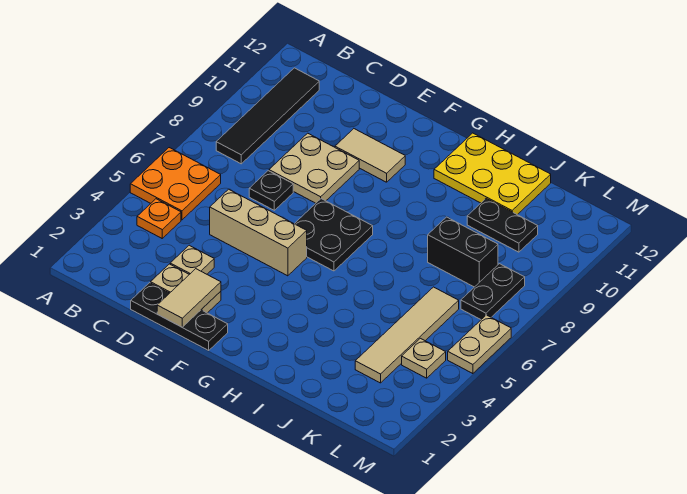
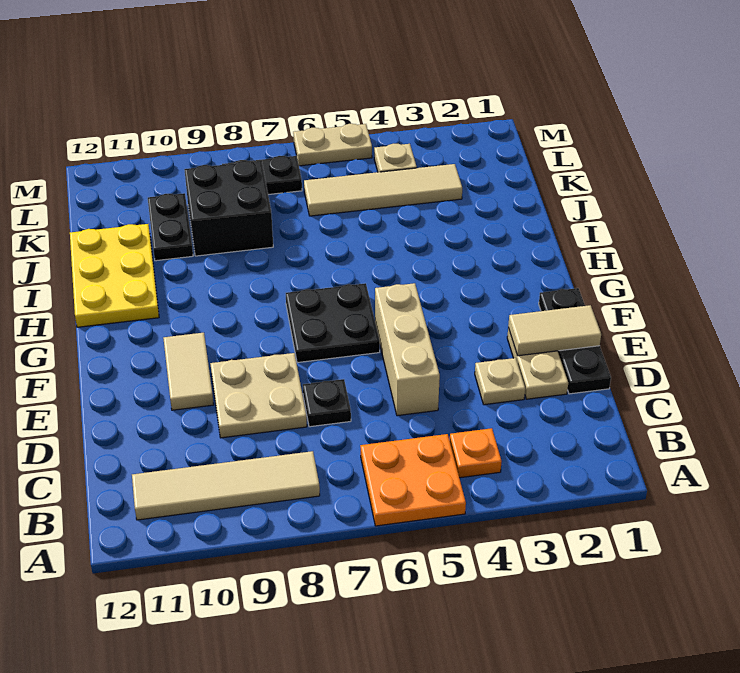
black tile B8:B11 level 1 -> tan tile B8:B11 level 1
black brick J8:K8 level 1 -> black brick J8:K9 level 1

